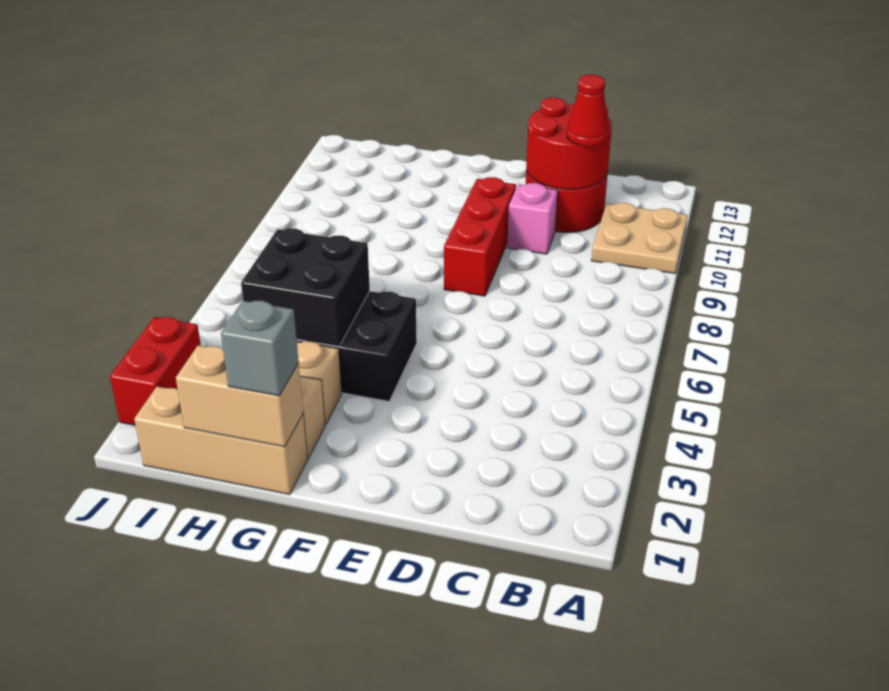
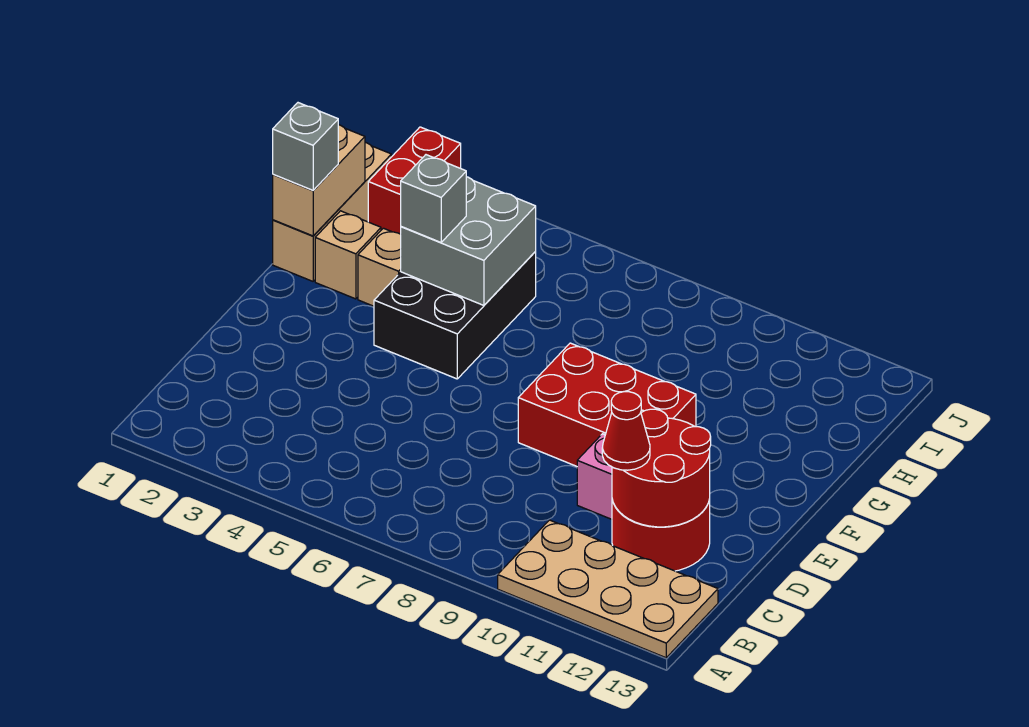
tan plate A10:B11 level 1 -> tan plate A10:B13 level 1
red brick E8:E10 level 1 -> red brick E8:F10 level 1
black brick G4:H5 level 2 -> grey brick G4:H5 level 2
none -> grey brick G4 level 3
red brick J2:J3 level 1 -> red brick I2:J2 level 1

